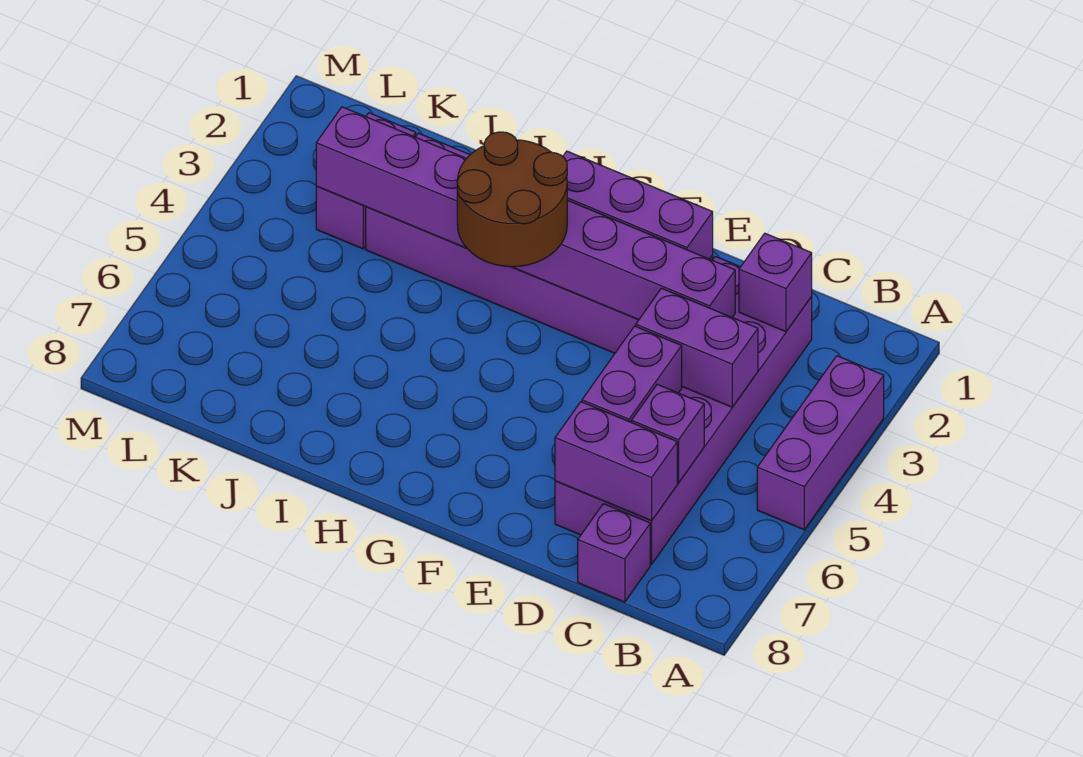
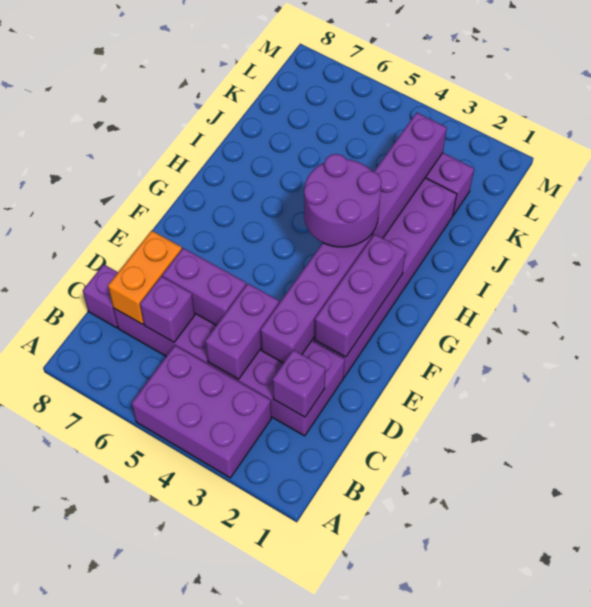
purple brick A3:A5 level 1 -> purple brick A3:B5 level 1
purple brick C7:D7 level 2 -> orange brick C7:D7 level 2
brown round brick G3:H4 level 3 -> purple round brick G3:H4 level 3

